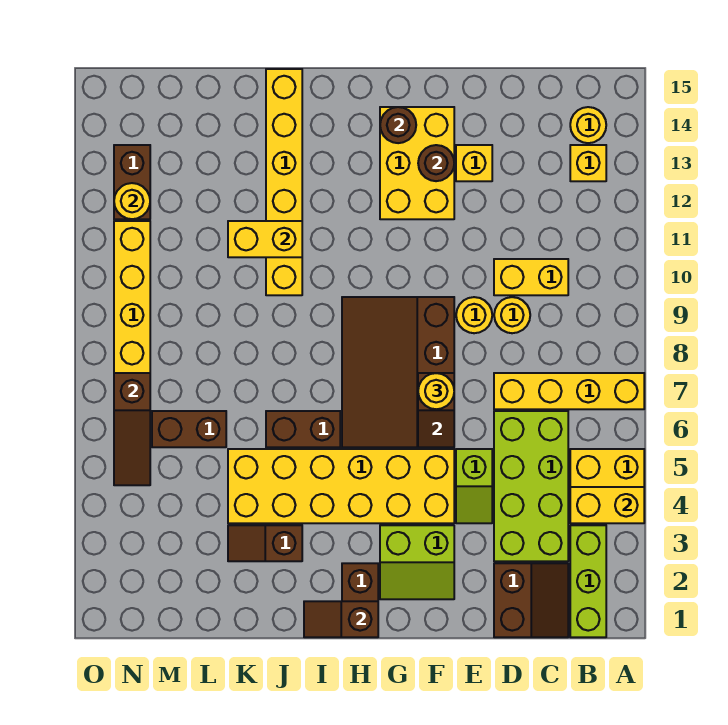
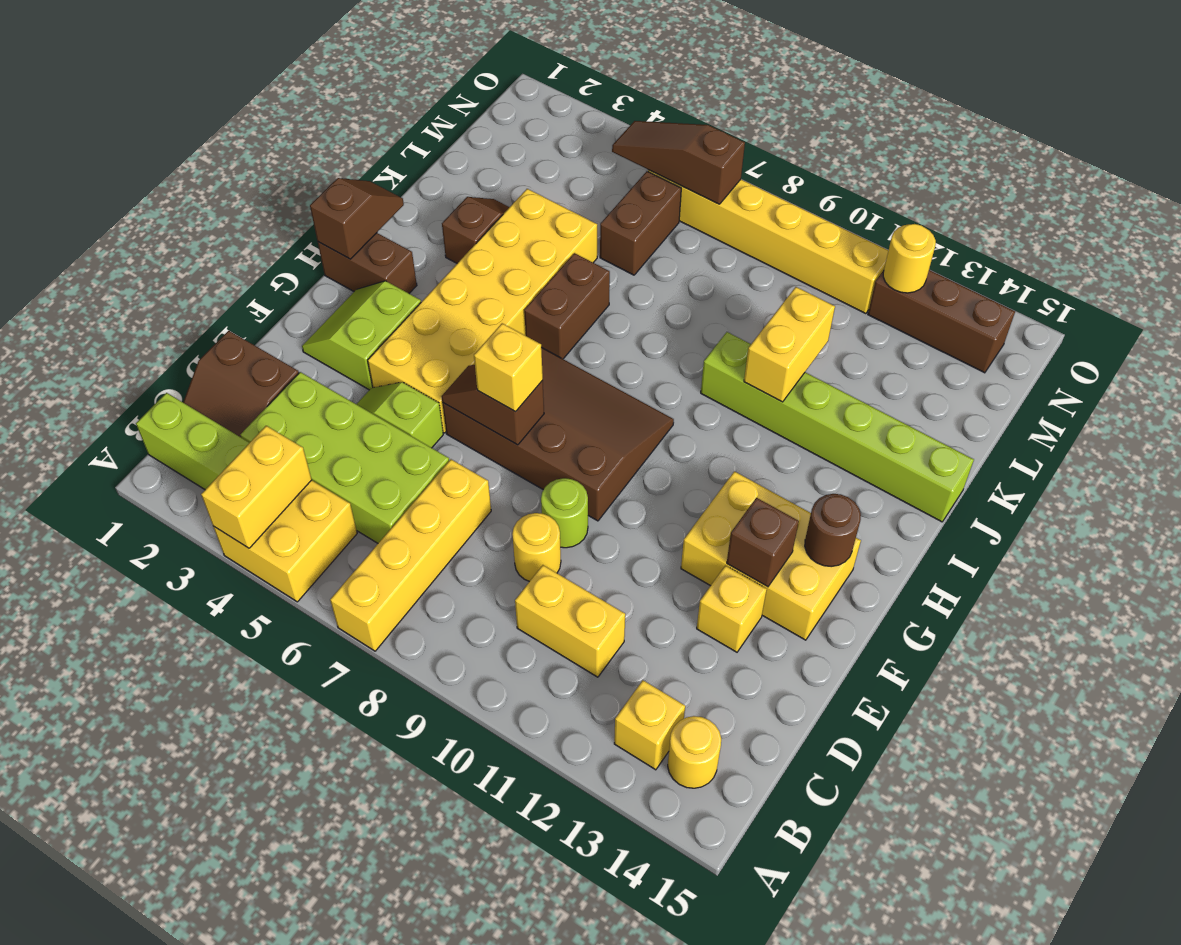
yellow brick C10:D10 level 1 -> yellow brick C10:C11 level 1
yellow round brick E9 level 1 -> lime round brick E9 level 1
yellow round brick F7 level 3 -> yellow brick F7 level 3
brown round brick F13 level 2 -> brown brick F13 level 2
yellow brick J10:J15 level 1 -> lime brick J10:J15 level 1
brown brick N12:N13 level 1 -> brown brick N12:N14 level 1

